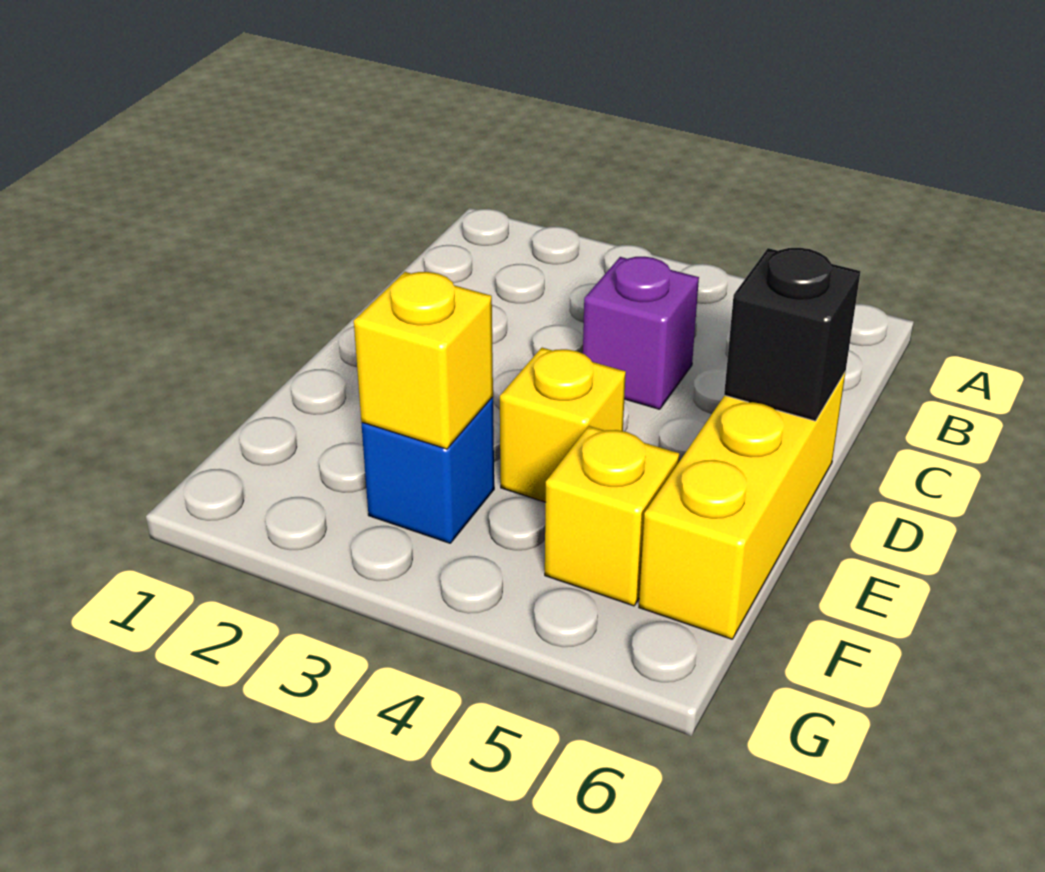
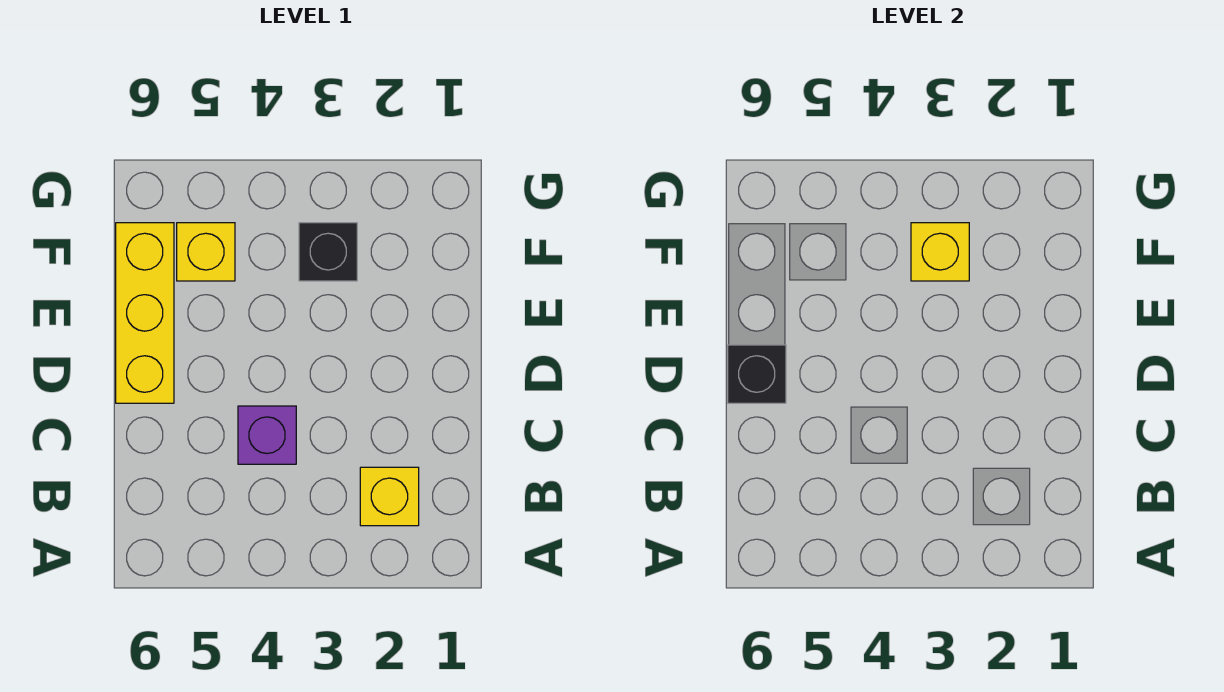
yellow brick E4 level 1 -> yellow brick B2 level 1
blue brick F3 level 1 -> black brick F3 level 1

